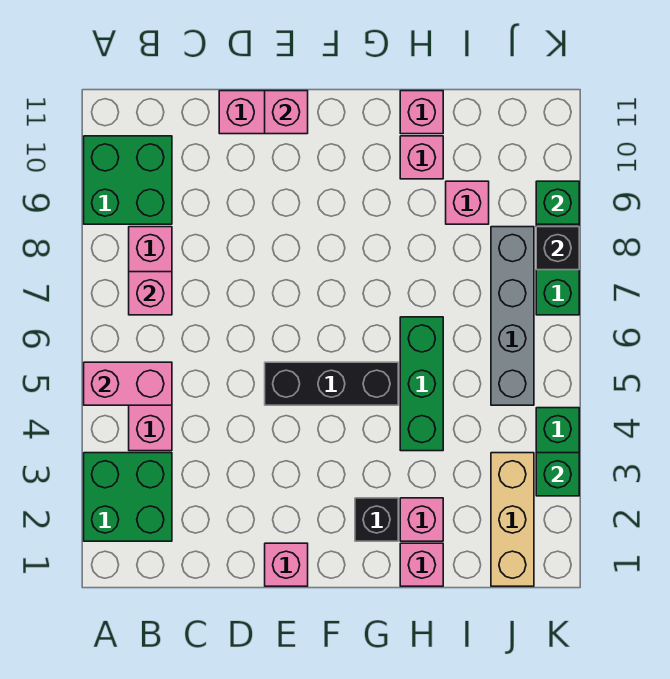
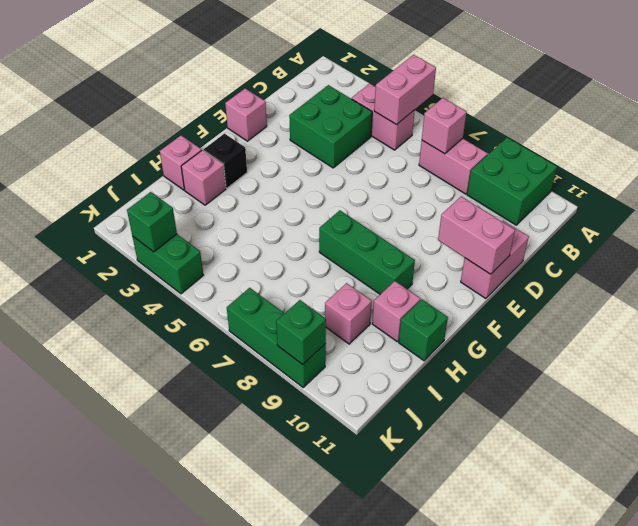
green brick A2:B3 level 1 -> green brick C3:D4 level 1
black brick E5:G5 level 1 -> none
pink brick E11 level 2 -> pink brick E10:E11 level 2
green brick H4:H6 level 1 -> green brick G7:G9 level 1
pink brick H11 level 1 -> green brick H11 level 1
tan brick J1:J3 level 1 -> none
grey brick J5:J8 level 1 -> none
black brick K8 level 2 -> none

